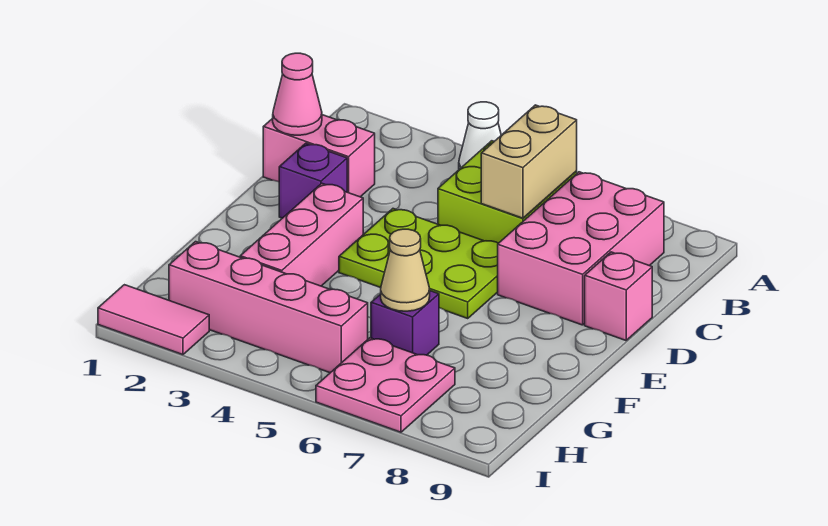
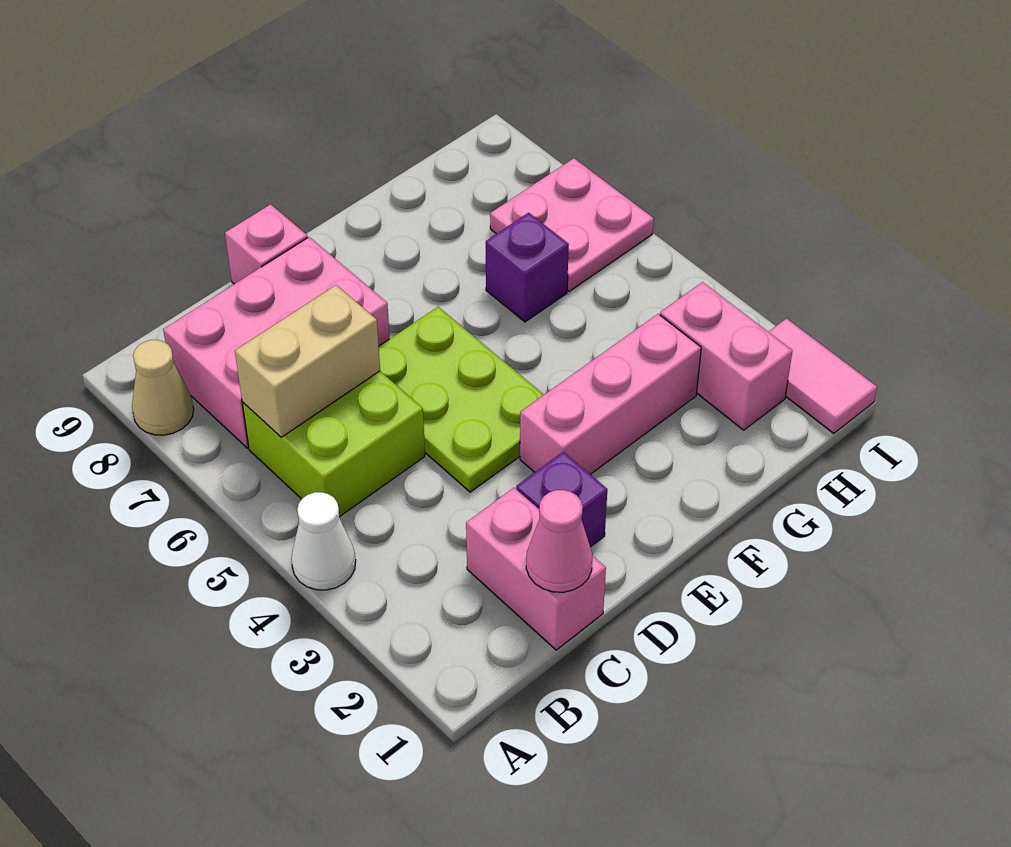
tan cone G6 level 2 -> tan cone A8 level 1
pink brick H2:H5 level 1 -> pink brick H2:H3 level 1

